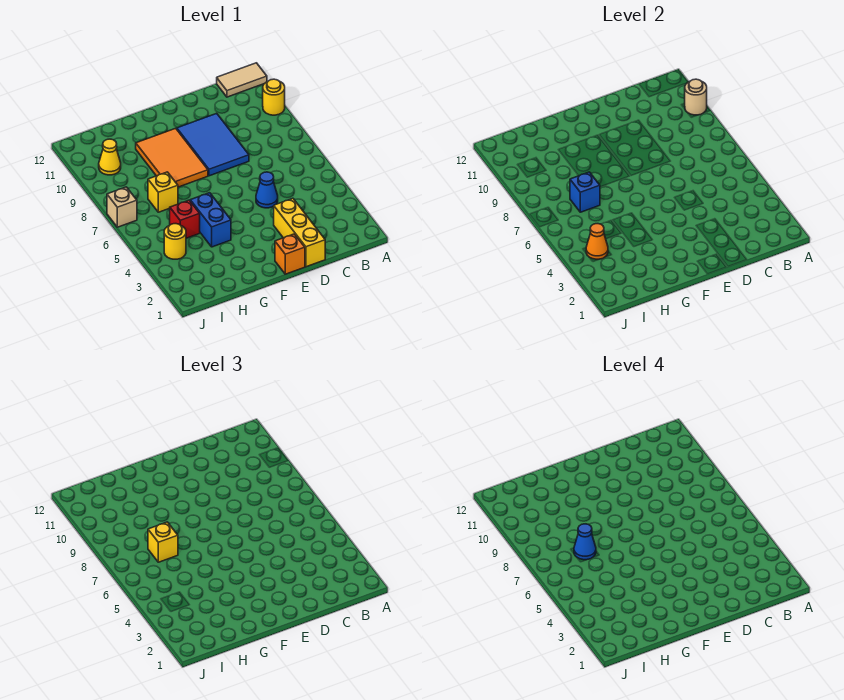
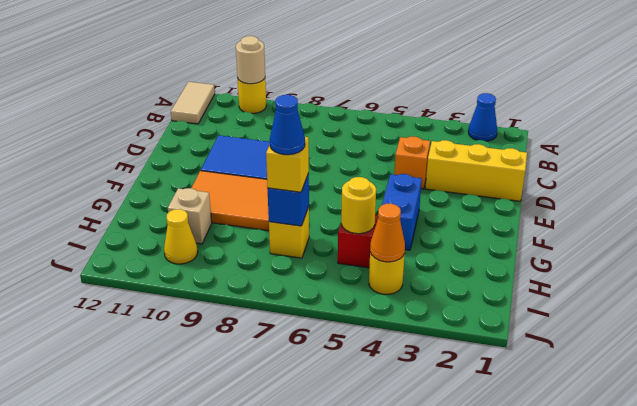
blue cone D5 level 1 -> blue cone A2 level 1
orange brick E1 level 1 -> orange brick D4 level 1
blue brick G4:G5 level 1 -> blue brick F4:G4 level 1
none -> yellow round brick H5 level 2
tan brick J7 level 1 -> tan brick H10 level 1

